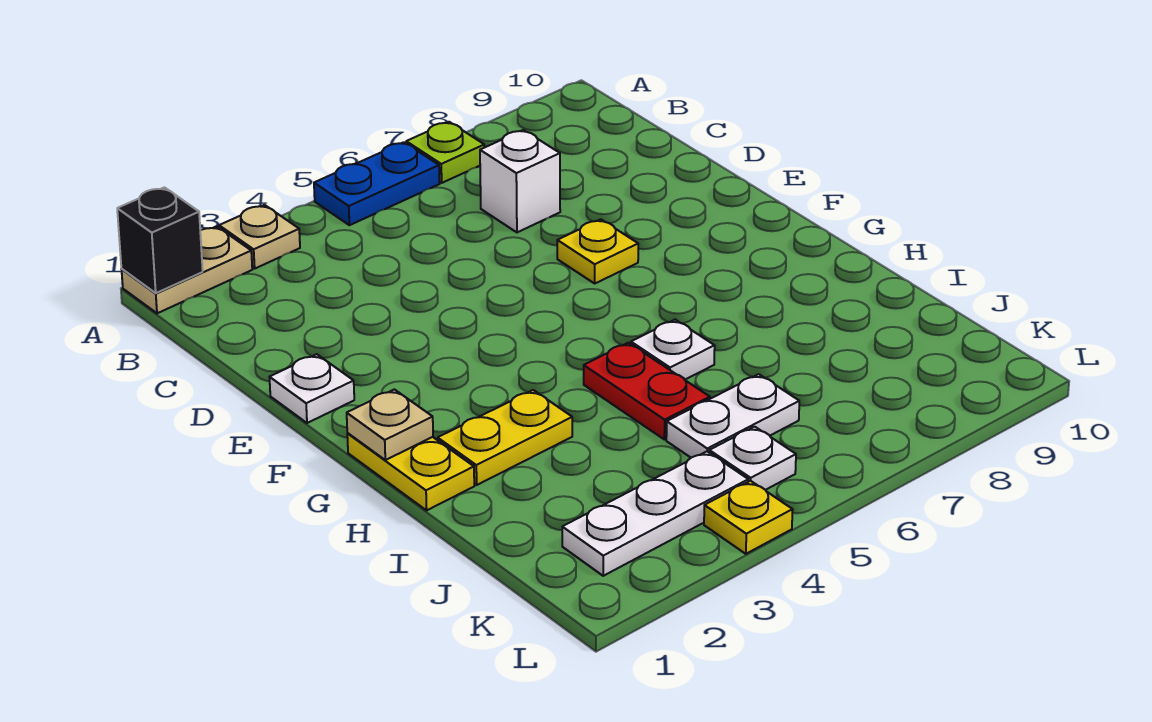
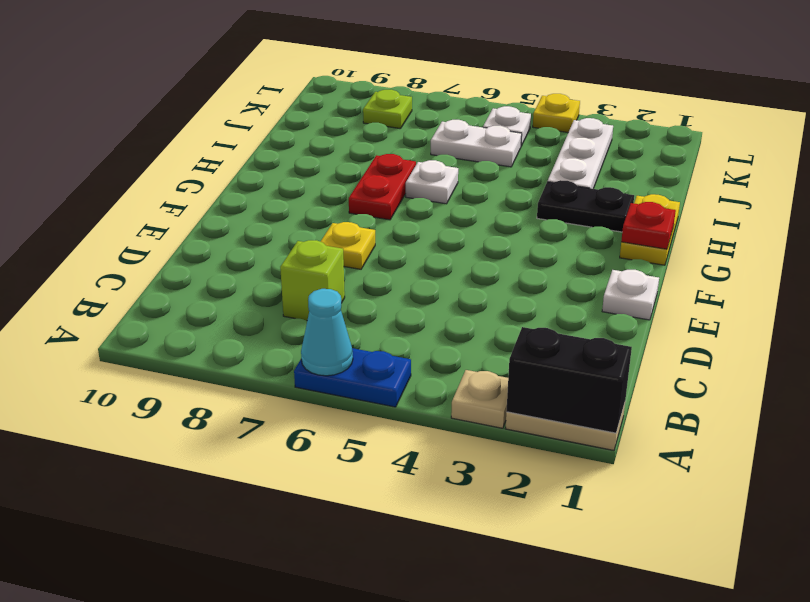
black brick A1 level 2 -> black brick A1:A2 level 2
none -> cyan cone A6 level 2
lime plate A7 level 1 -> lime plate K8 level 1
white brick C7 level 1 -> lime brick C7 level 1
tan plate G1 level 2 -> red plate G1 level 2
yellow plate H2:H3 level 1 -> black plate H2:H3 level 1
red plate H5:I5 level 1 -> red plate G7:H7 level 1
white plate K2:K4 level 1 -> white plate I3:K3 level 1

